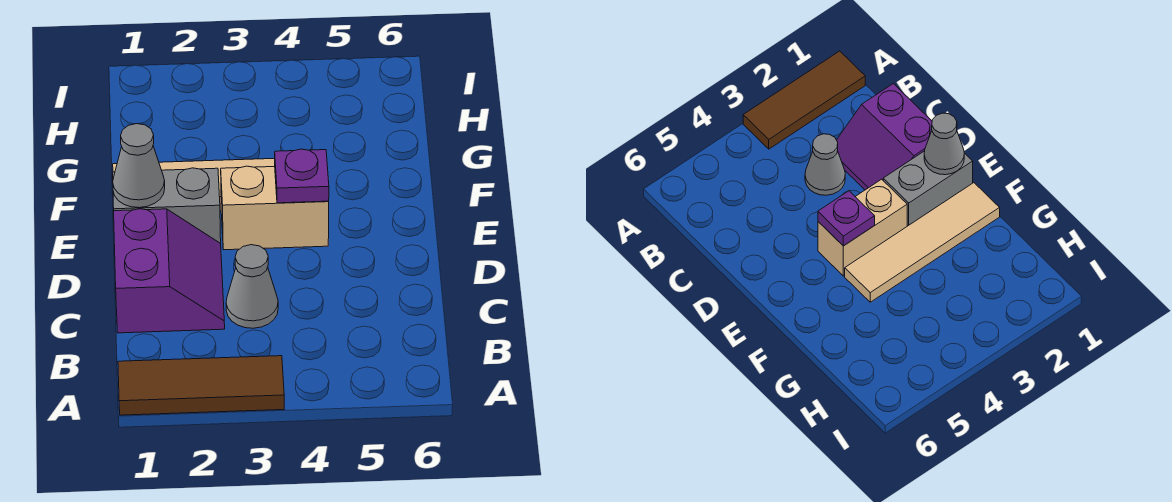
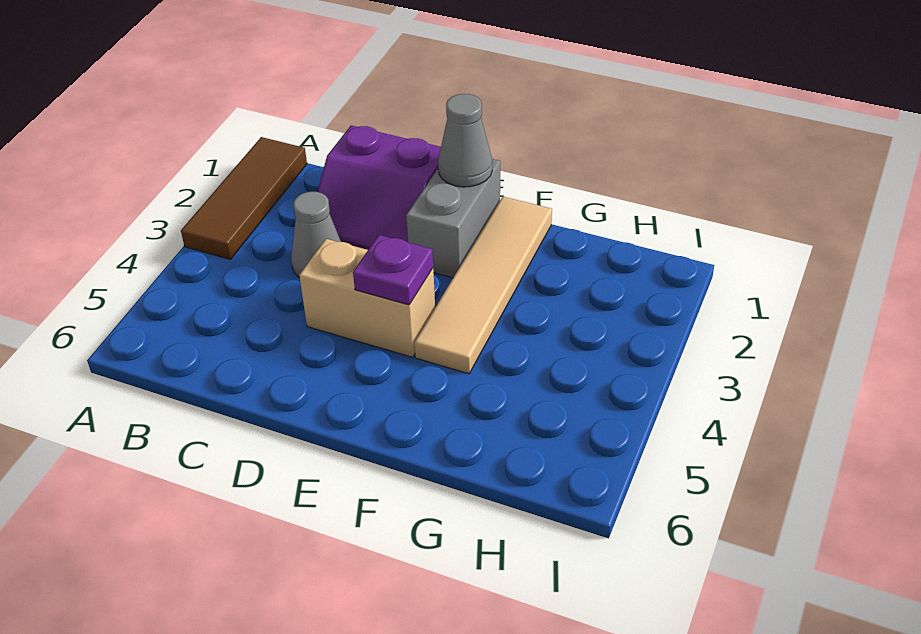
tan brick E3:E4 level 1 -> tan brick D4:E4 level 1

